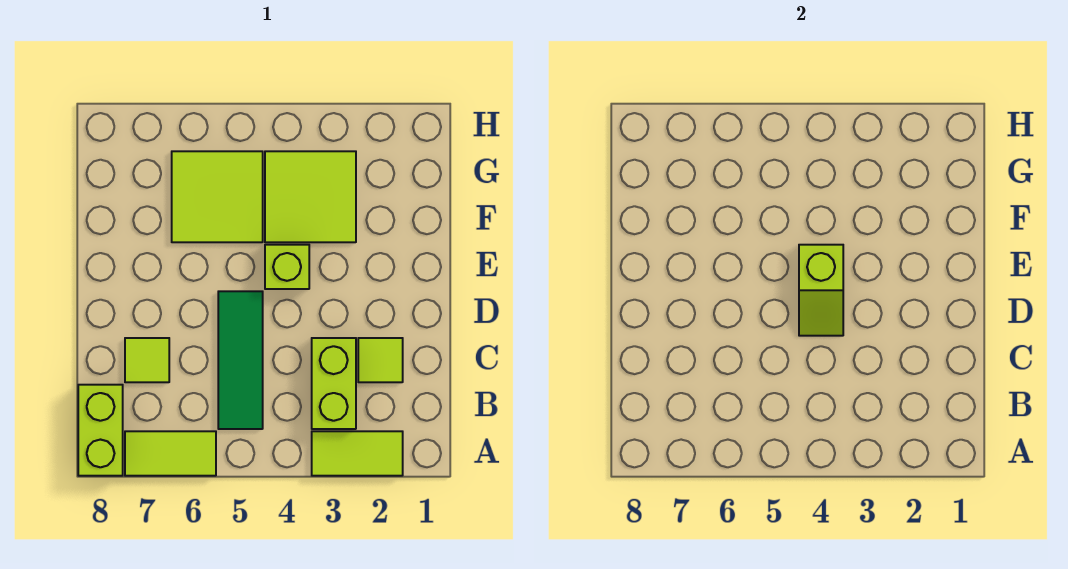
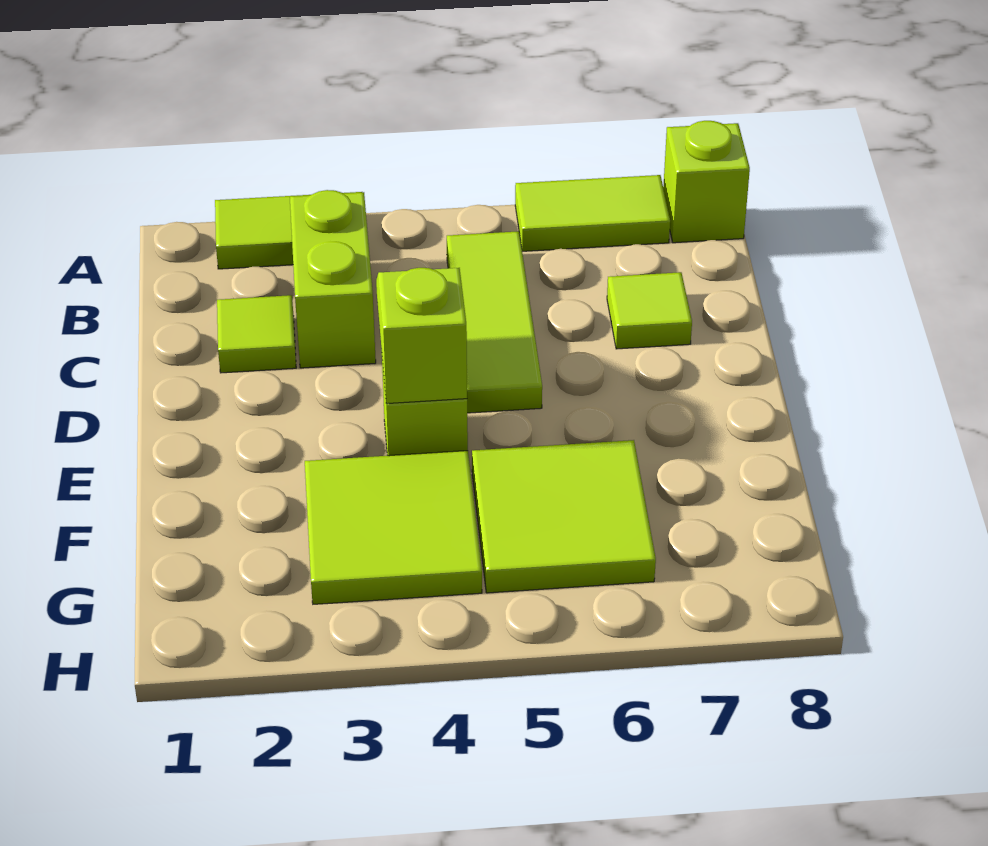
lime brick A8:B8 level 1 -> lime brick A8 level 1
green tile B5:D5 level 1 -> lime tile B5:D5 level 1

